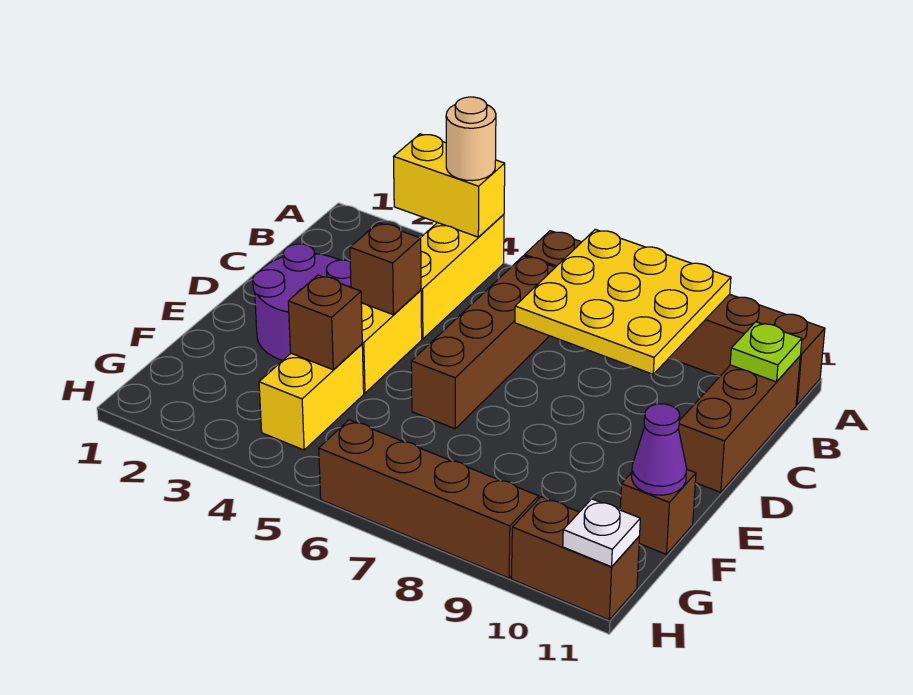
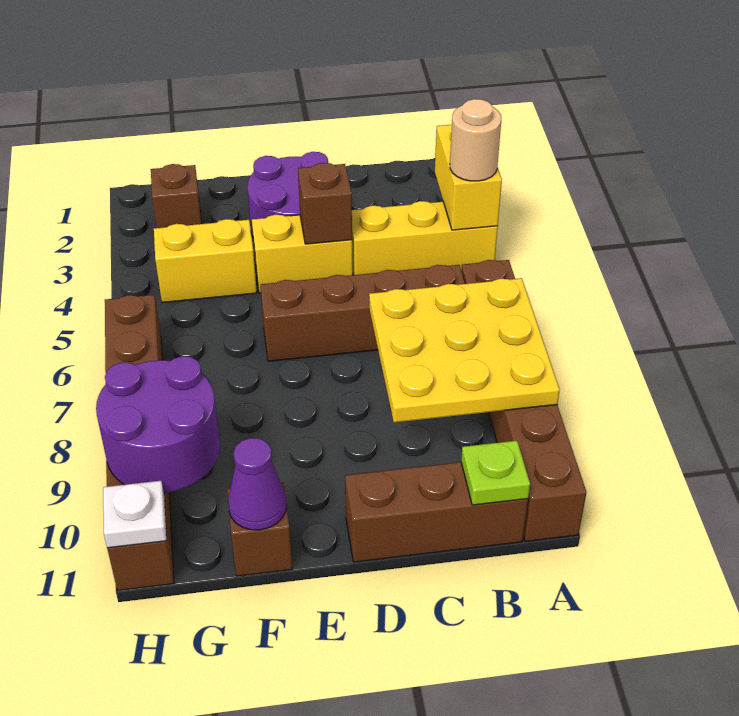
brown brick F4 level 2 -> brown brick G2 level 1
none -> purple round brick G9:H10 level 2

